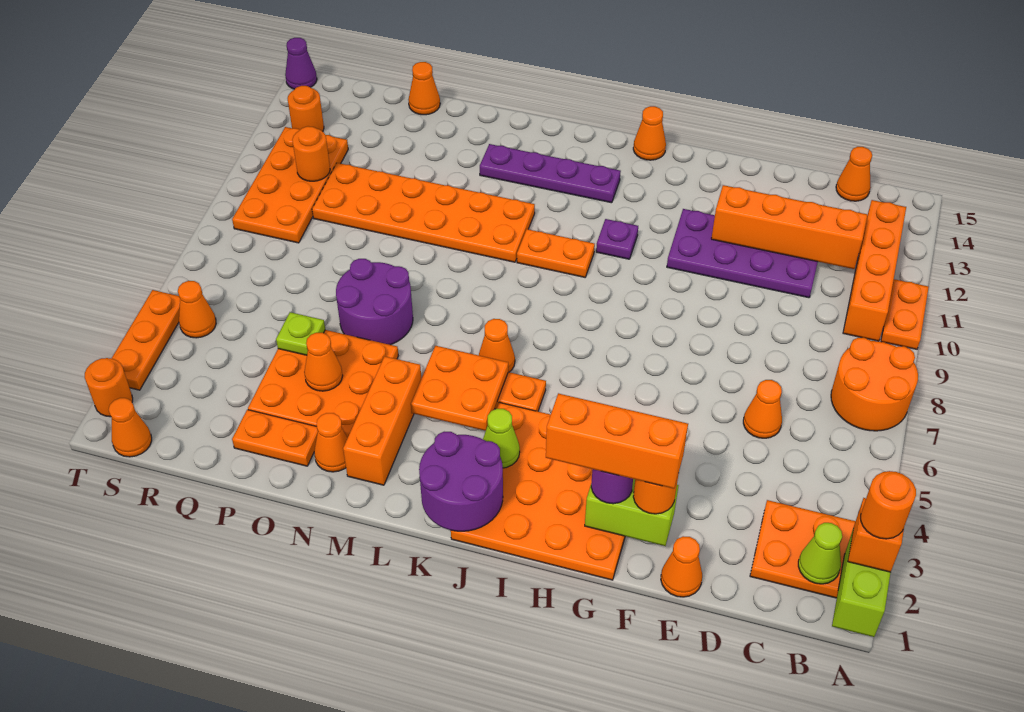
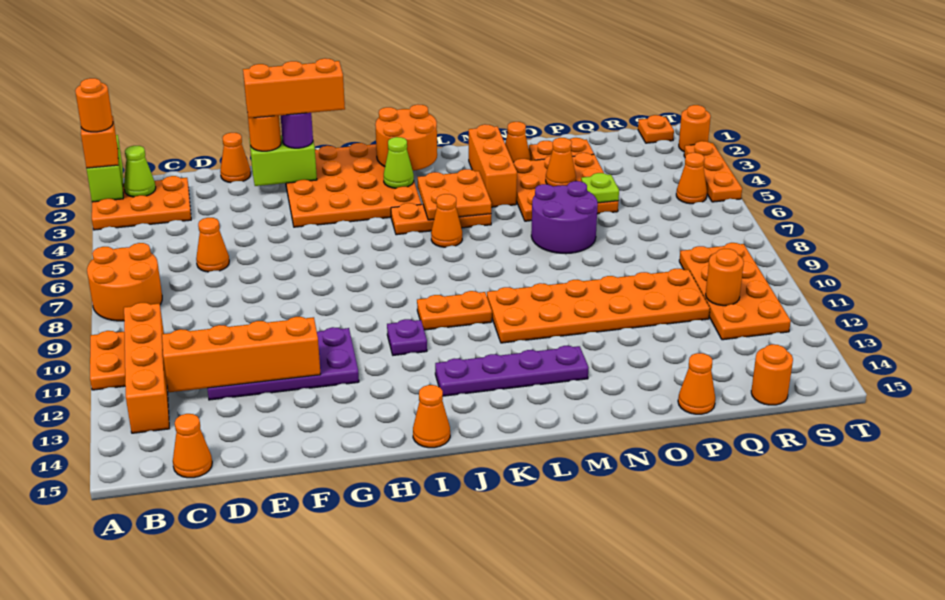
purple round brick J1:K2 level 2 -> orange round brick J1:K2 level 2
orange cone S1 level 1 -> orange plate S1 level 1
orange round brick S13 level 1 -> orange round brick R15 level 1
purple cone T15 level 1 -> none

